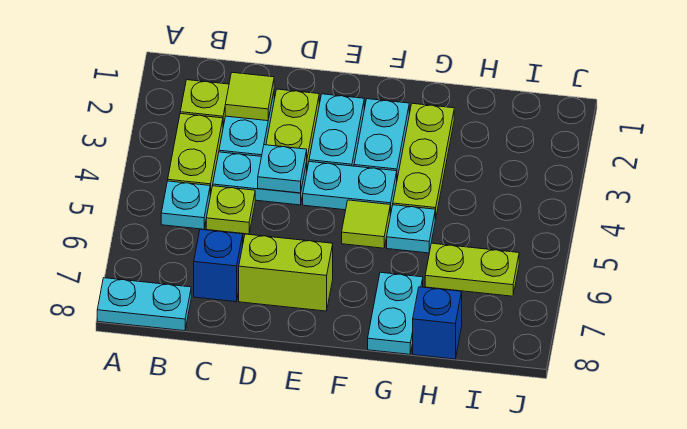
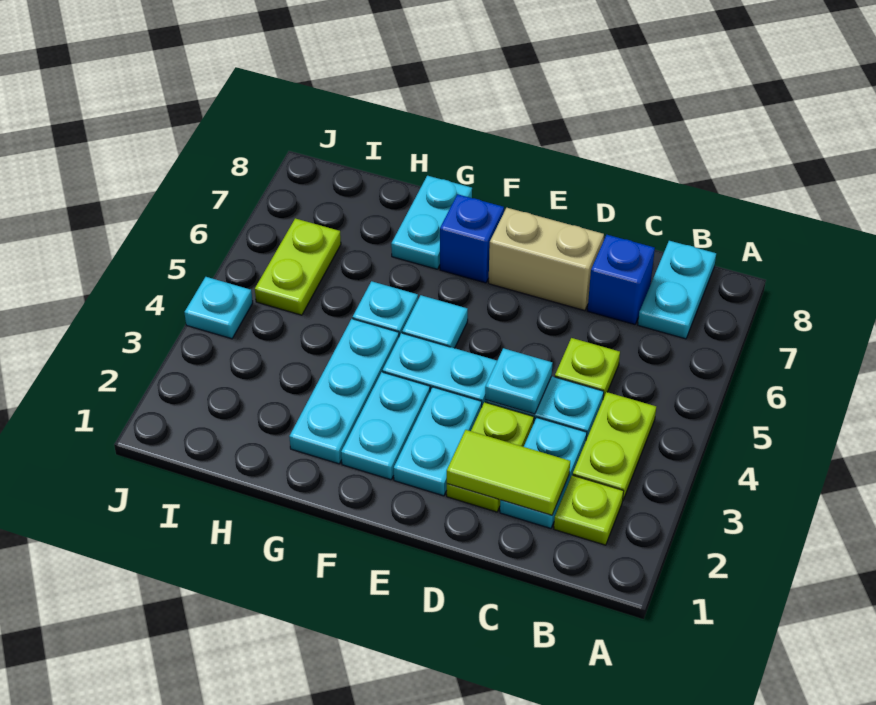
cyan plate A8:B8 level 1 -> cyan plate B7:B8 level 1
cyan plate B5 level 1 -> cyan plate J4 level 1
lime tile C2 level 2 -> lime tile C2:D2 level 2
lime brick D7:E7 level 1 -> tan brick D7:E7 level 1
lime tile F5 level 1 -> cyan tile F5 level 1
lime plate G2:G4 level 1 -> cyan plate G2:G4 level 1
lime plate H6:I6 level 1 -> lime plate I5:I6 level 1
blue brick H8 level 1 -> blue brick F7 level 1

